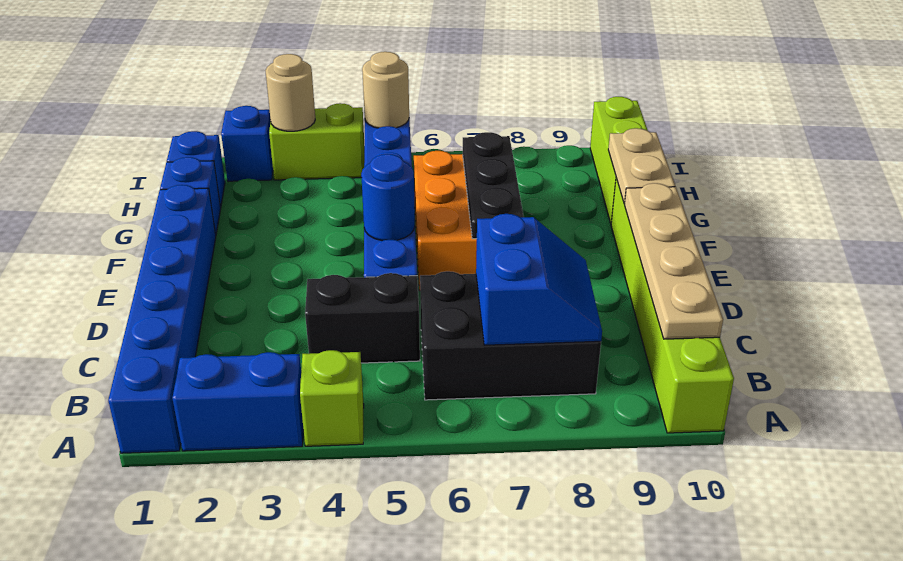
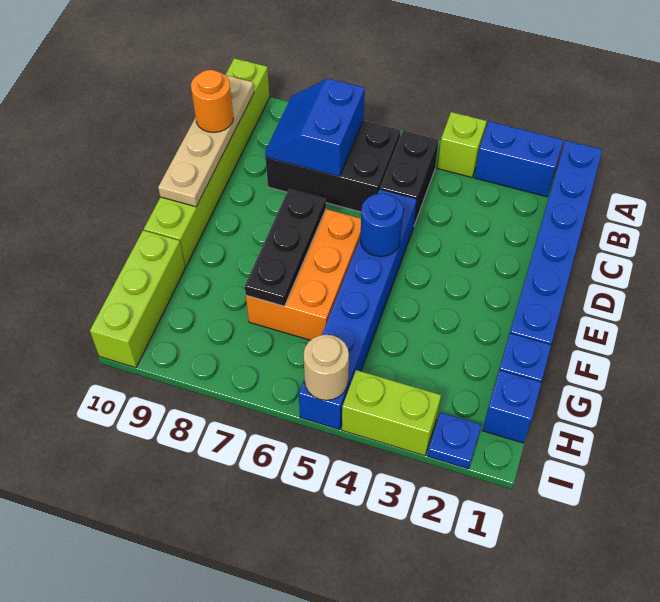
black brick C4:C5 level 1 -> black brick B5:C5 level 1
none -> orange round brick C10 level 3
tan plate F10:G10 level 2 -> none
blue brick I2 level 1 -> blue plate I2 level 1
tan round brick I3 level 2 -> none

